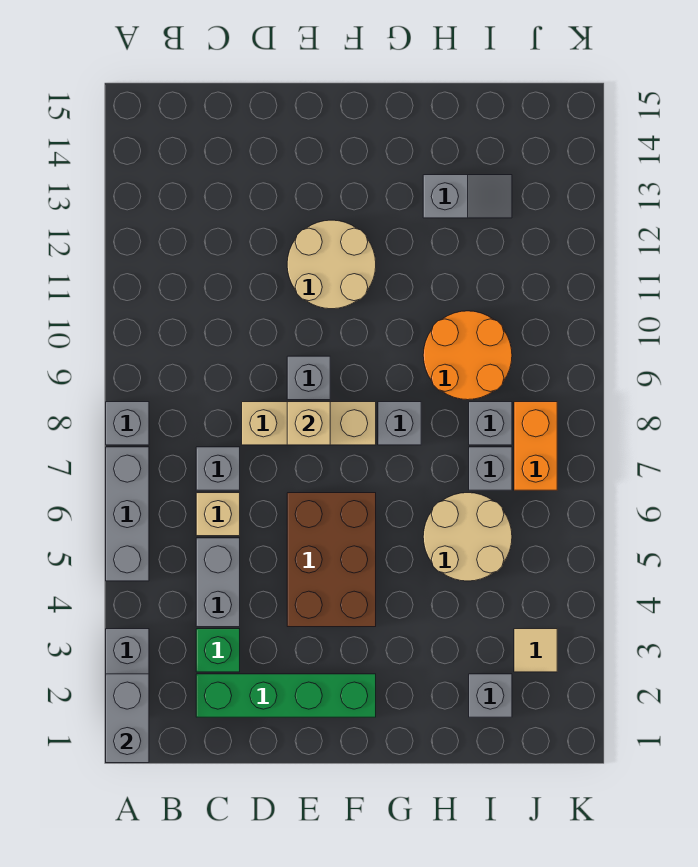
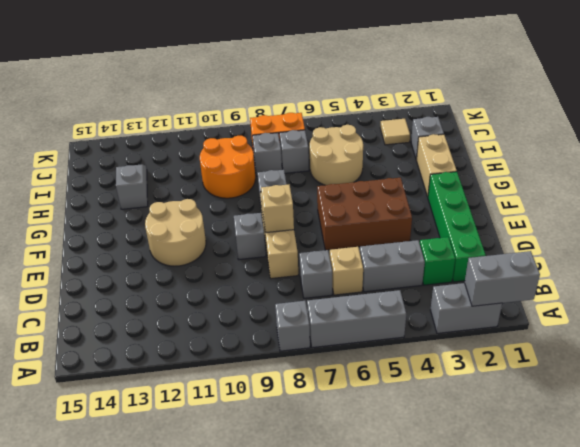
none -> tan brick G2:H2 level 1

